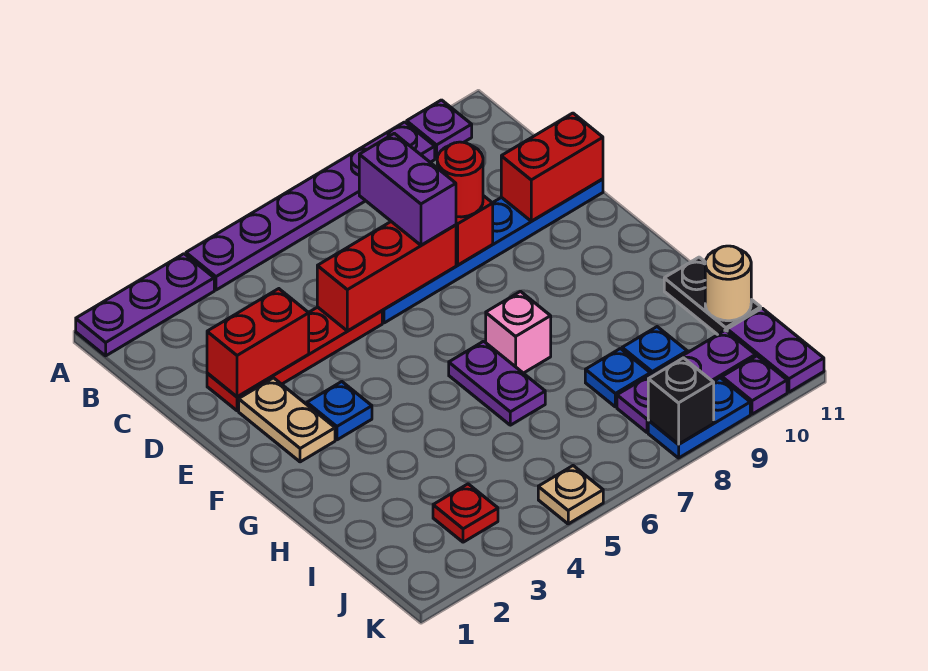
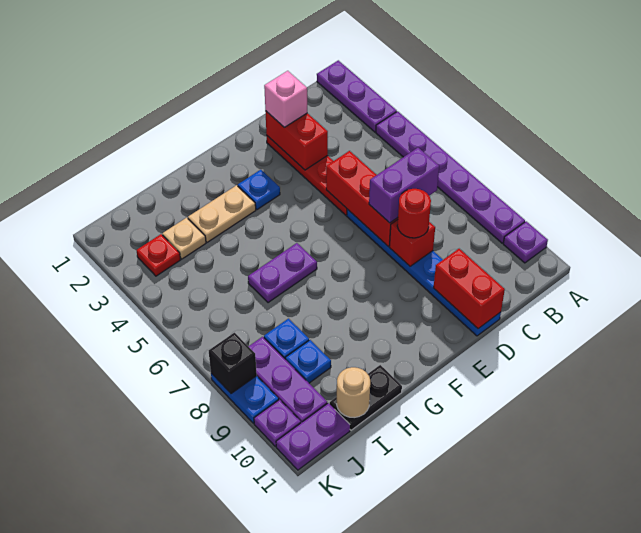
tan plate E2:F2 level 1 -> tan plate G3:H3 level 1
pink brick G7 level 1 -> pink brick D2 level 3
tan plate K5 level 1 -> tan plate I3 level 1

